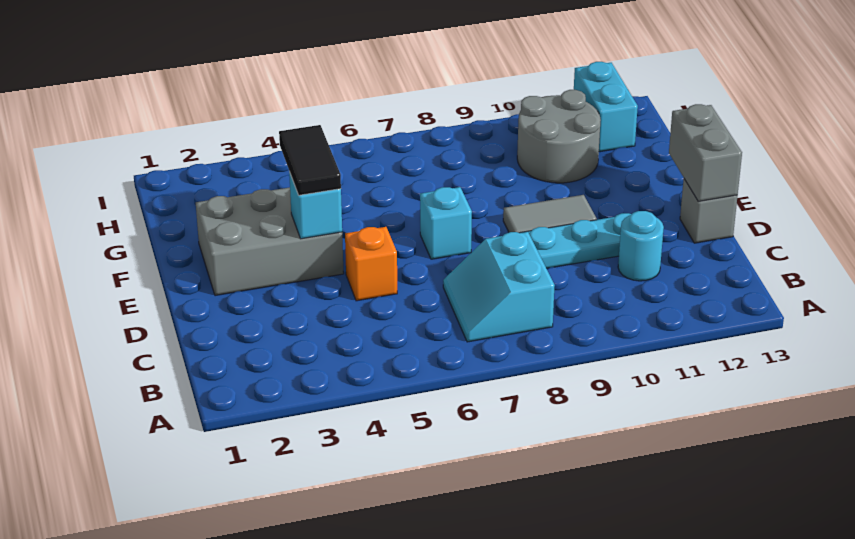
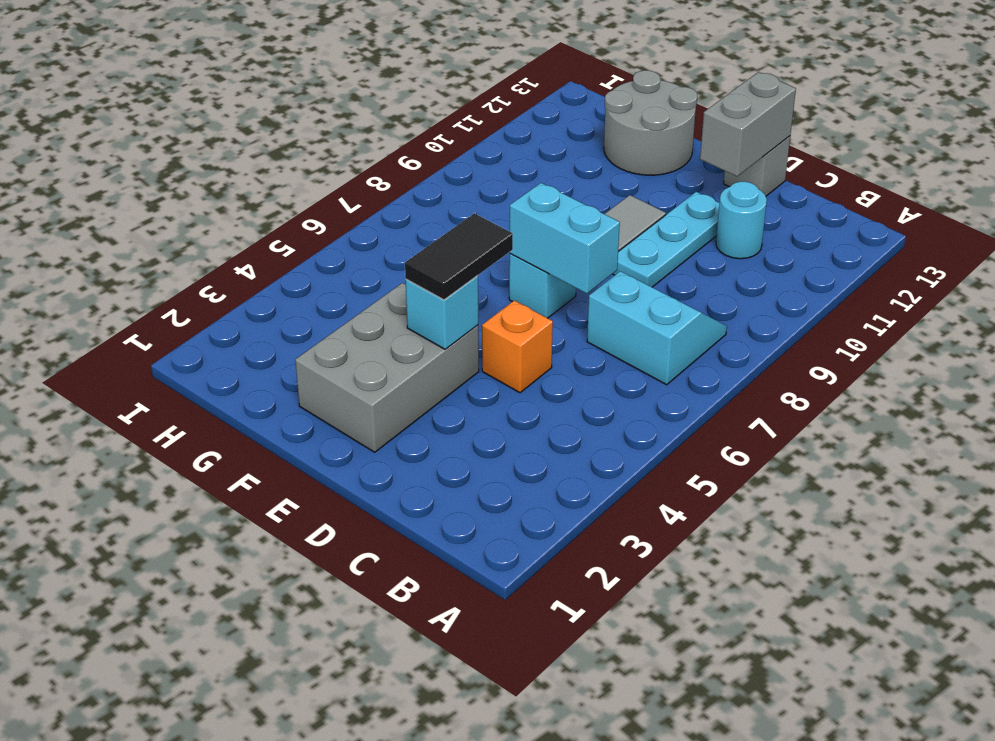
cyan slope B7:C8 level 1 top 8 -> cyan slope B7:C8 level 1 top 7
grey brick D13:E13 level 2 -> grey brick D12:D13 level 2
black tile E4:F4 level 3 -> black tile E4:E5 level 3
grey round brick G10:H11 level 1 -> grey round brick F12:G13 level 1
cyan brick H12:I12 level 1 -> cyan brick D7:E7 level 2

